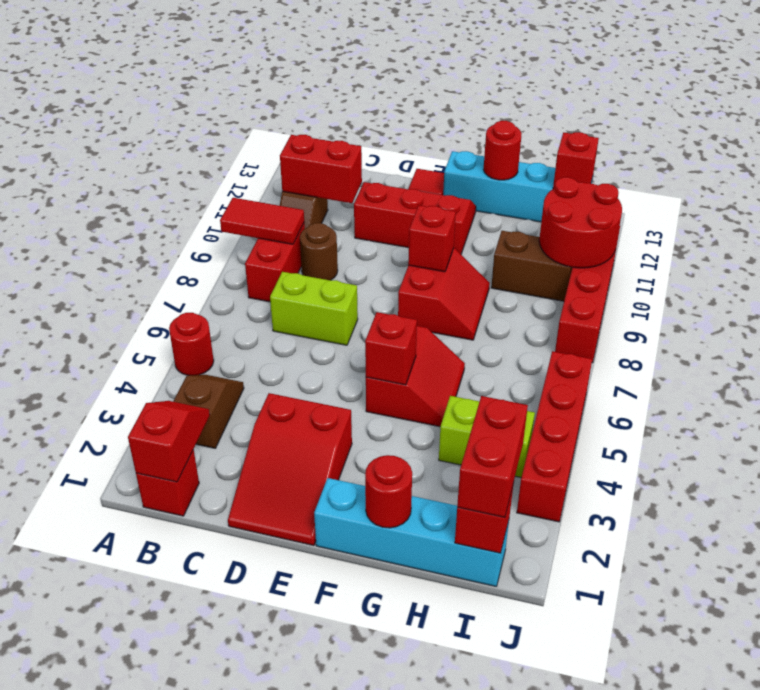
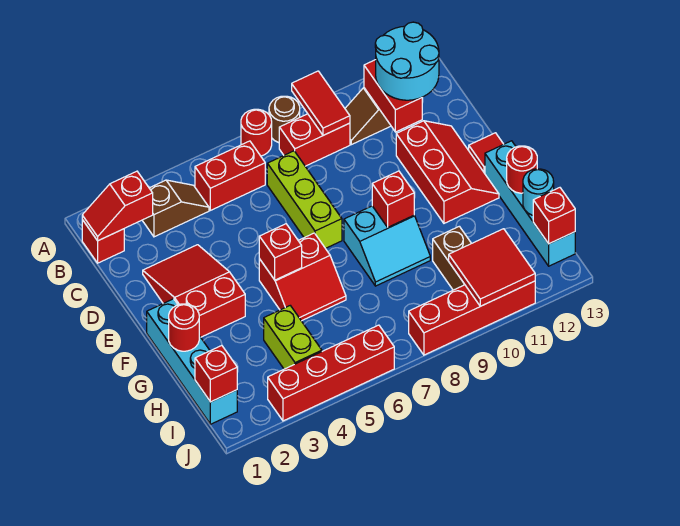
red round brick A5 level 1 -> red round brick A7 level 1
red slope B1:B2 level 2 top 1 -> red slope B1:B2 level 2 top 2
none -> cyan round brick B11:C12 level 3
lime brick C7:D7 level 1 -> lime brick C7:E7 level 1
brown round brick C9 level 1 -> brown round brick A8 level 1
red slope D1:E3 level 1 top 3 -> red slope D2:F3 level 1 top F
red slope F8:G9 level 1 top F -> cyan slope F8:G9 level 1 top F
none -> cyan round brick H13 level 2
red brick I1:I2 level 3 -> red brick B5:B6 level 1
red round brick I10:J11 level 2 -> red tile I10:J11 level 2

